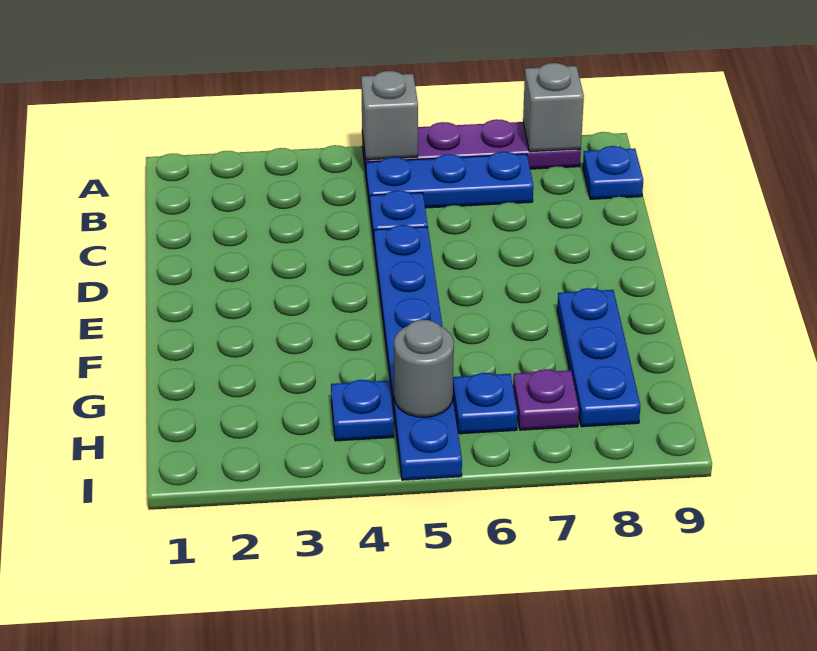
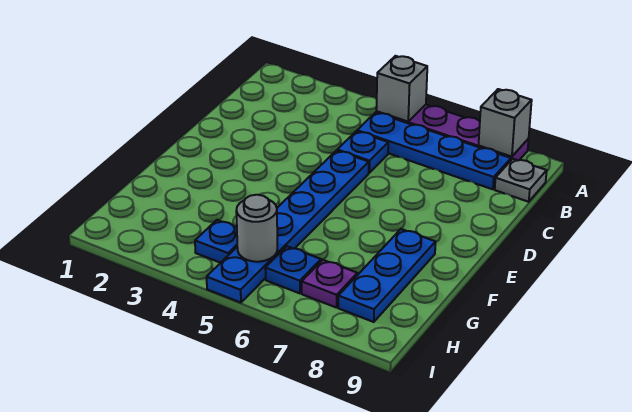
blue plate B5:B7 level 1 -> blue plate B5:B8 level 1
blue plate B9 level 1 -> grey plate B9 level 1

